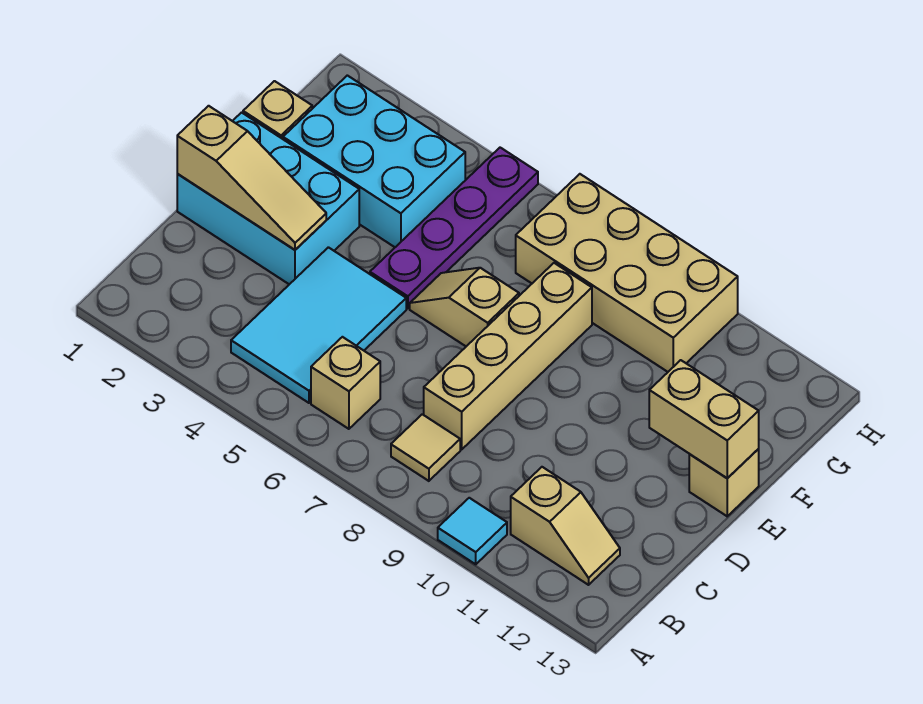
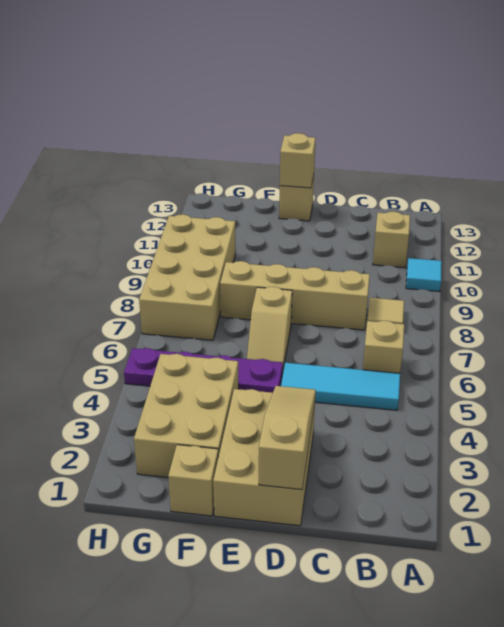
cyan tile B4:D5 level 1 -> cyan tile B5:D5 level 1
cyan brick D1:E3 level 1 -> tan brick D1:E3 level 1
tan brick E12:E13 level 2 -> tan brick E13 level 2
cyan brick F2:G4 level 1 -> tan brick F2:G4 level 1

